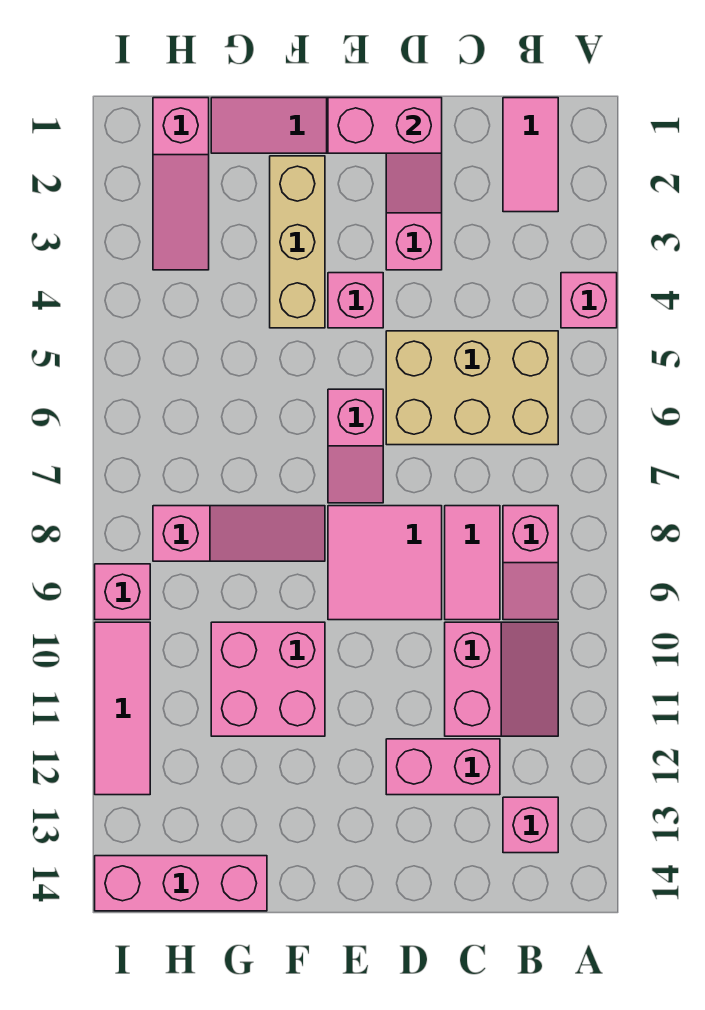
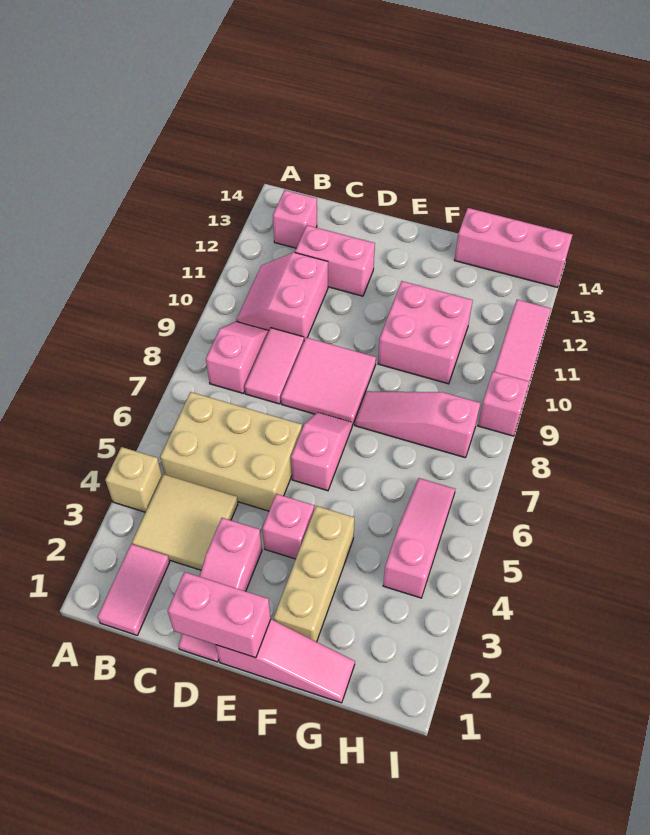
pink brick A4 level 1 -> tan brick A4 level 1
none -> tan tile B3:C4 level 1
pink slope H1:H3 level 1 top 1 -> pink slope H4:H6 level 1 top 4

